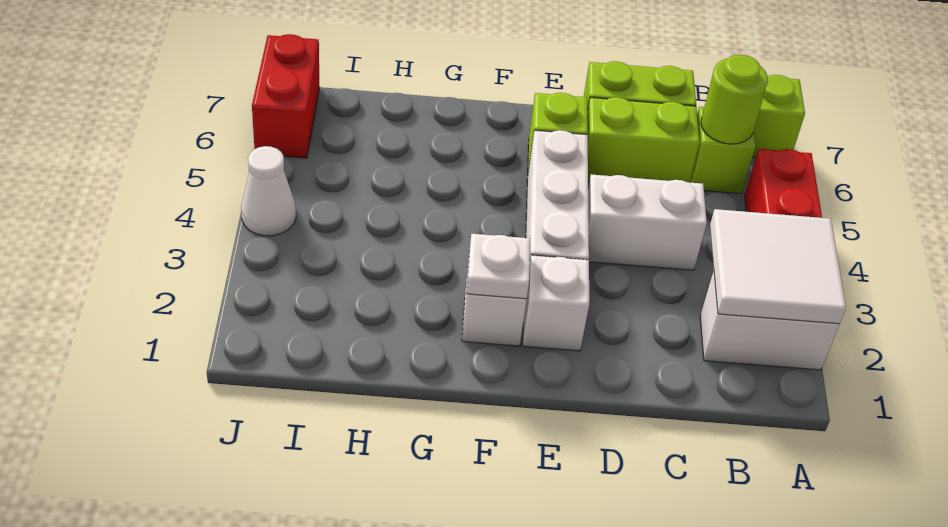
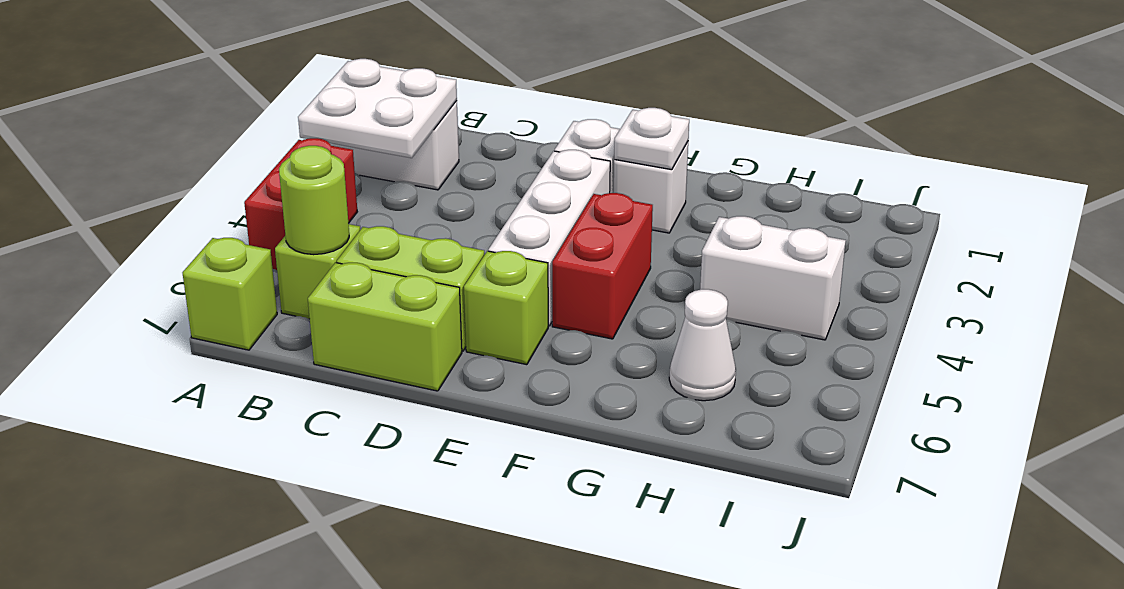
white tile A2:B3 level 2 -> white plate A2:B3 level 2
white brick C4:D4 level 1 -> white brick H4:I4 level 1
white cone J4 level 1 -> white cone H6 level 1
red brick J6:J7 level 1 -> red brick F4:F5 level 1

